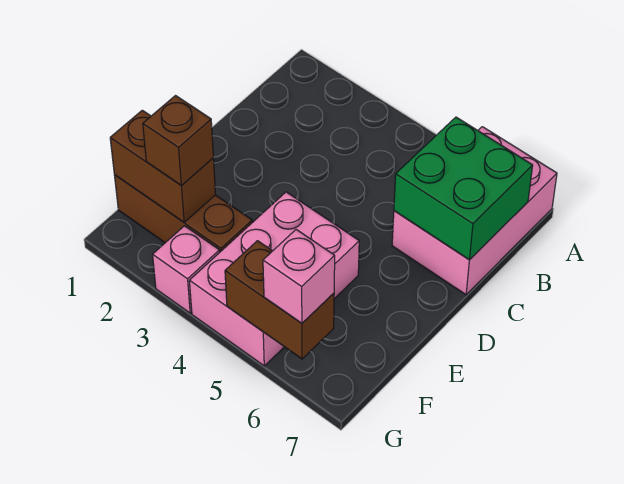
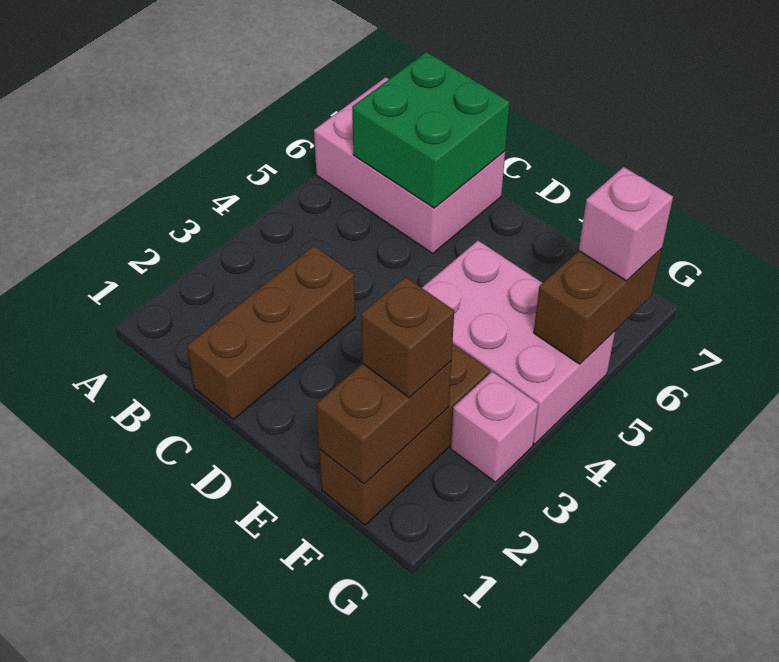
none -> brown brick C1:C3 level 1

